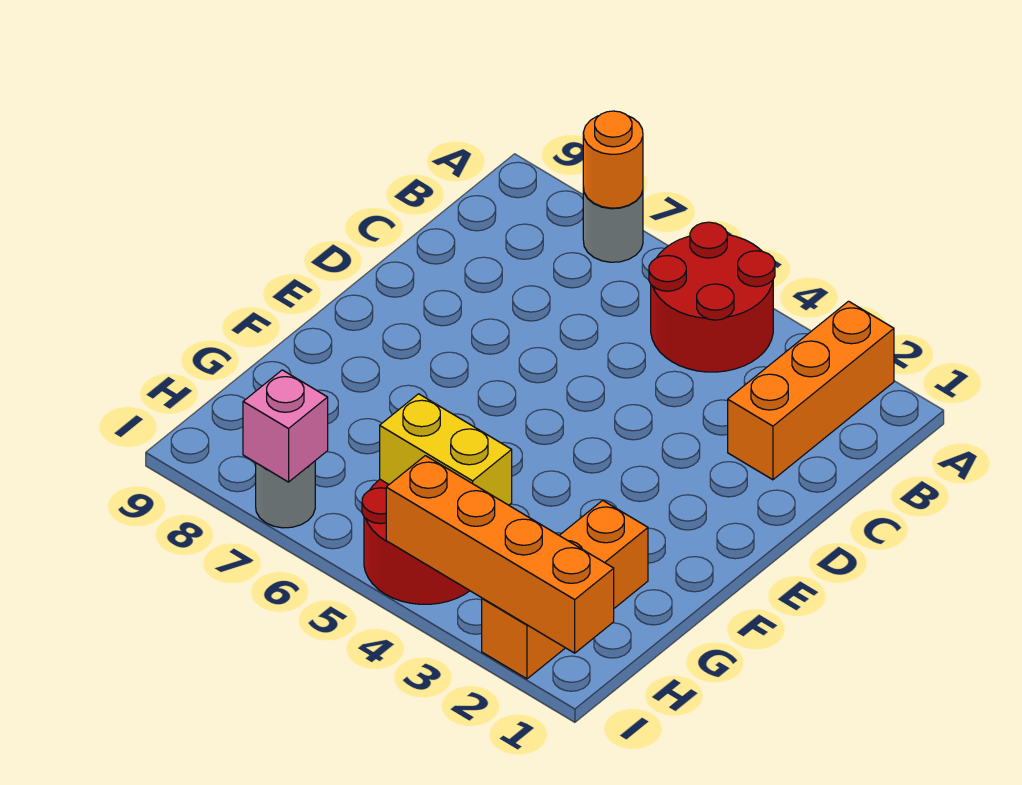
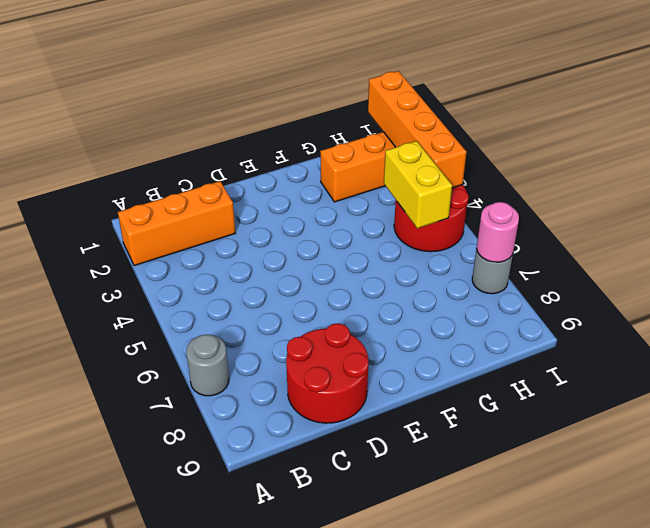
red round brick A4:B5 level 1 -> red round brick C8:D9 level 1
orange round brick A7 level 2 -> none
pink brick I7 level 2 -> pink round brick I7 level 2

